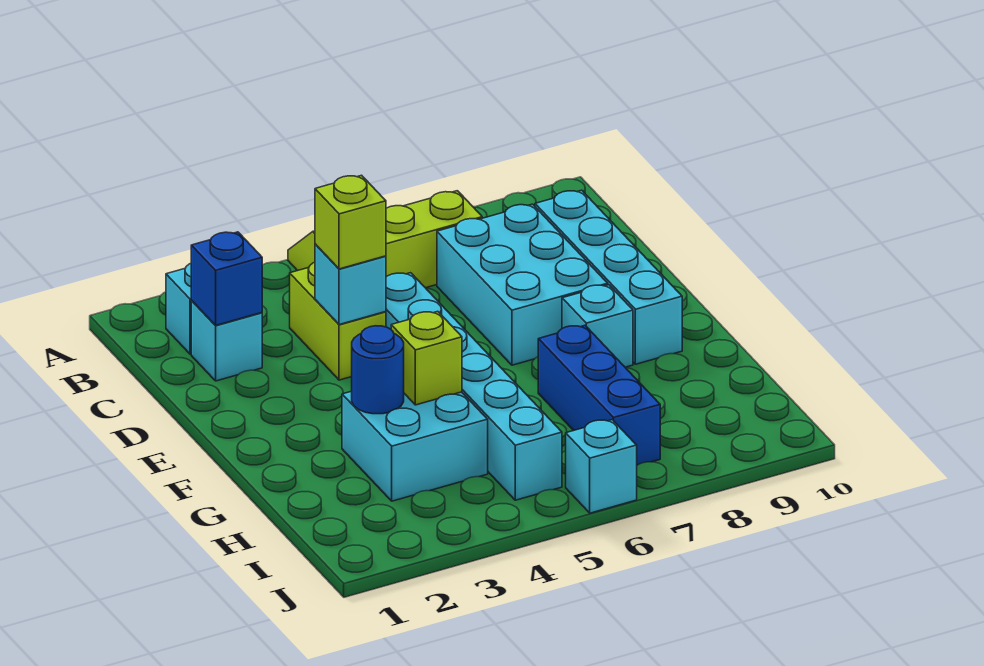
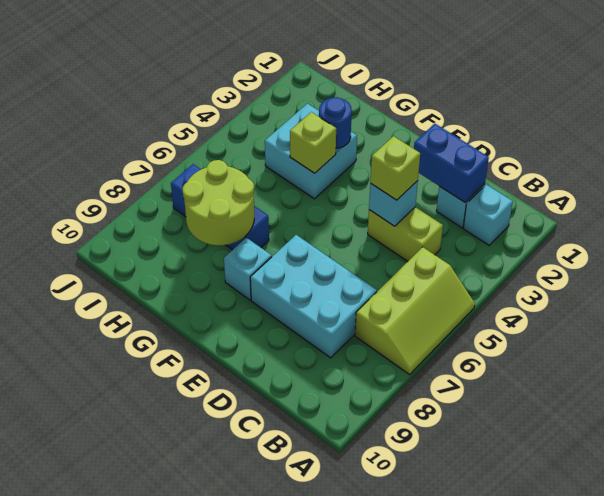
blue brick C2 level 2 -> blue brick C2:D2 level 2
cyan brick C9:F9 level 1 -> none
cyan brick D5:I5 level 1 -> none
none -> lime round brick G7:H8 level 2
cyan brick J6 level 1 -> none

